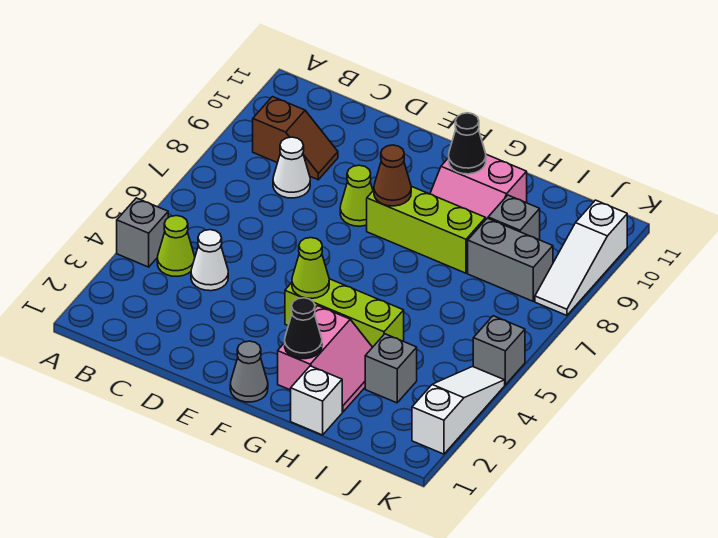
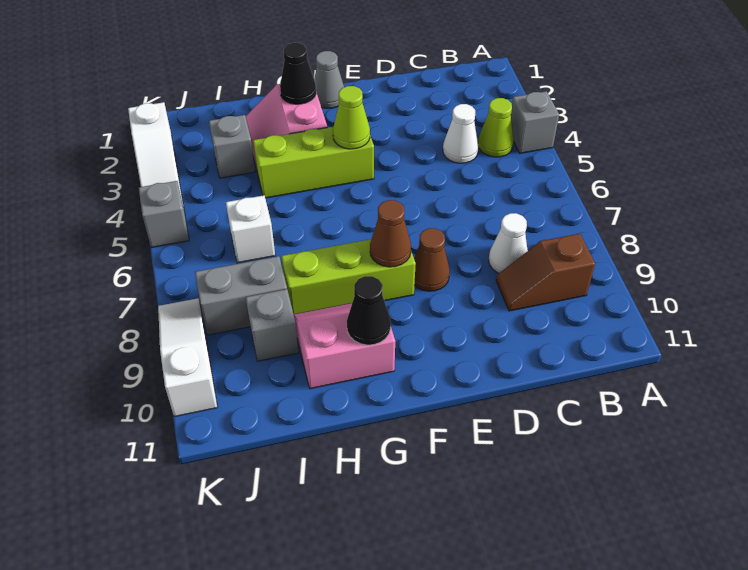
lime cone E8 level 1 -> brown cone E8 level 1
white brick H1 level 1 -> white brick I6 level 1

